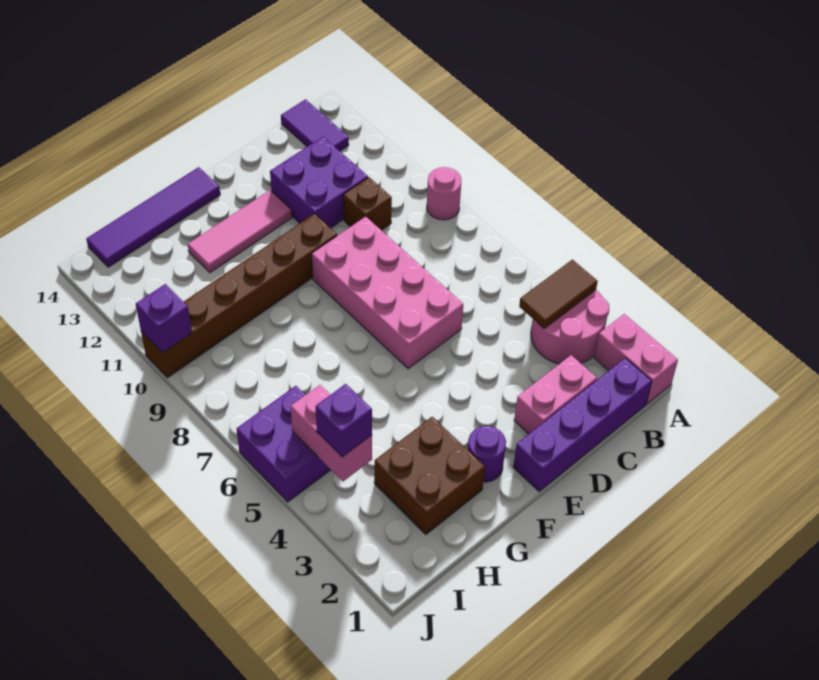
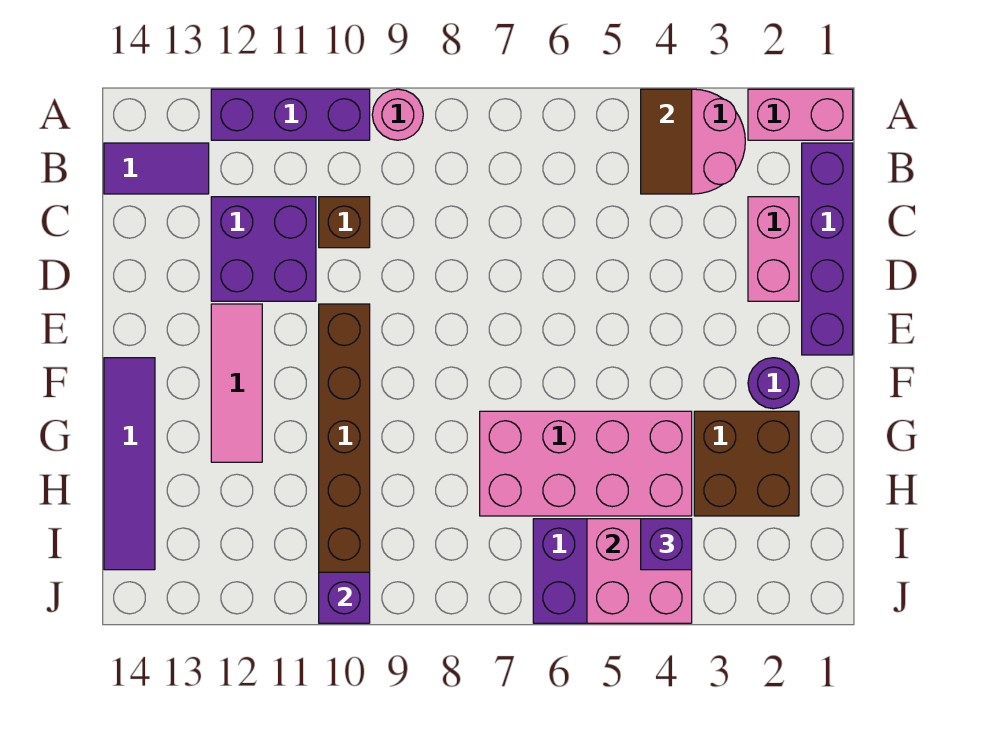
none -> purple brick A10:A12 level 1
pink brick D6:E9 level 1 -> pink brick G4:H7 level 1
pink brick I4:I5 level 2 -> pink brick I4:J5 level 2

